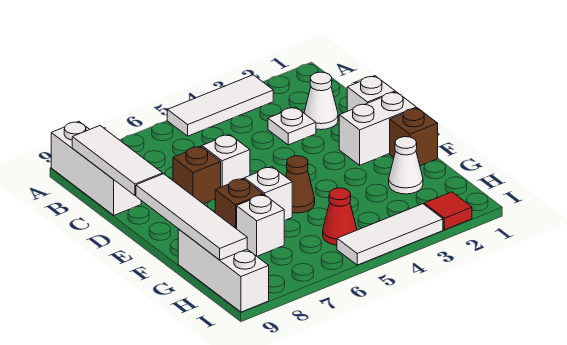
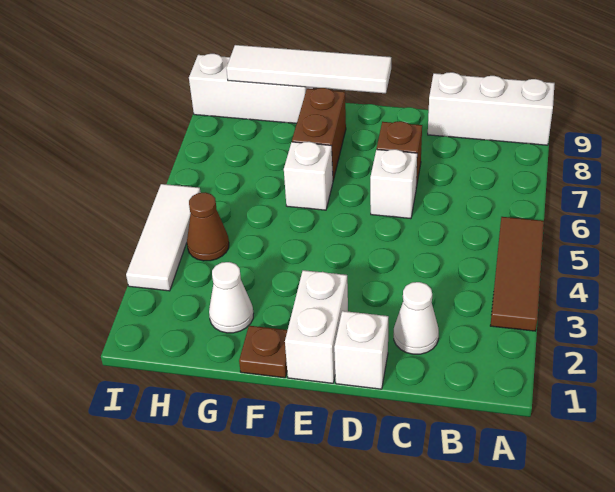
white tile A3:A5 level 1 -> brown tile A3:A5 level 1
white tile B9:D9 level 2 -> none
white plate C3 level 1 -> none
brown brick F1 level 1 -> brown plate F1 level 1
brown cone F5 level 1 -> brown cone H4 level 1
brown brick F7 level 1 -> brown brick F7:F8 level 1
white brick G7 level 1 -> none
red cone H5 level 1 -> none
red tile I2 level 1 -> none

